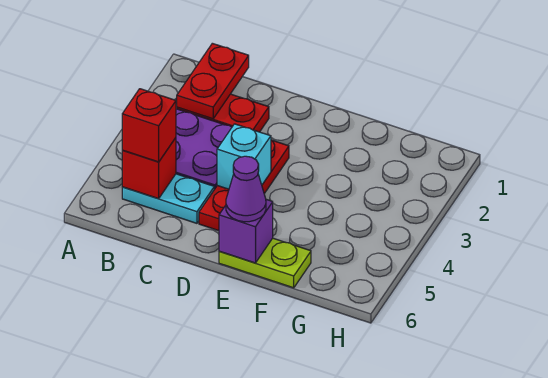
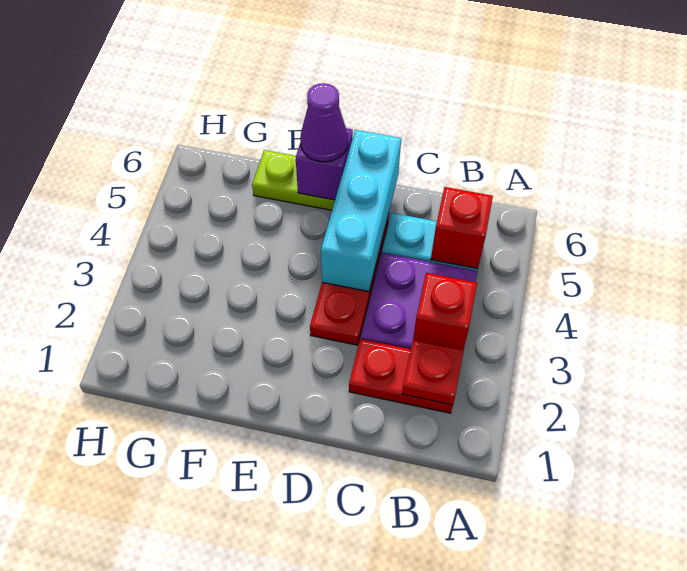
red plate B1:B2 level 2 -> red plate B2 level 2
red brick B5 level 3 -> red brick B3 level 2
cyan brick D4 level 2 -> cyan brick D4:D6 level 2

